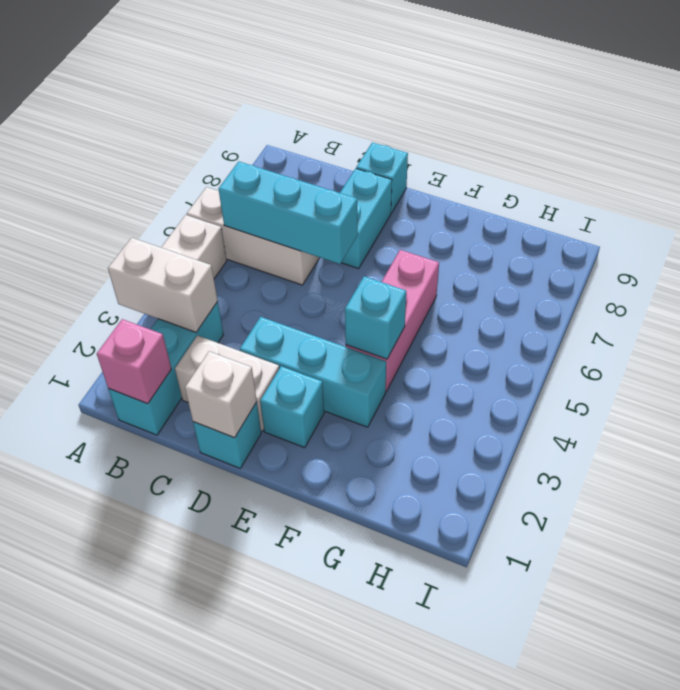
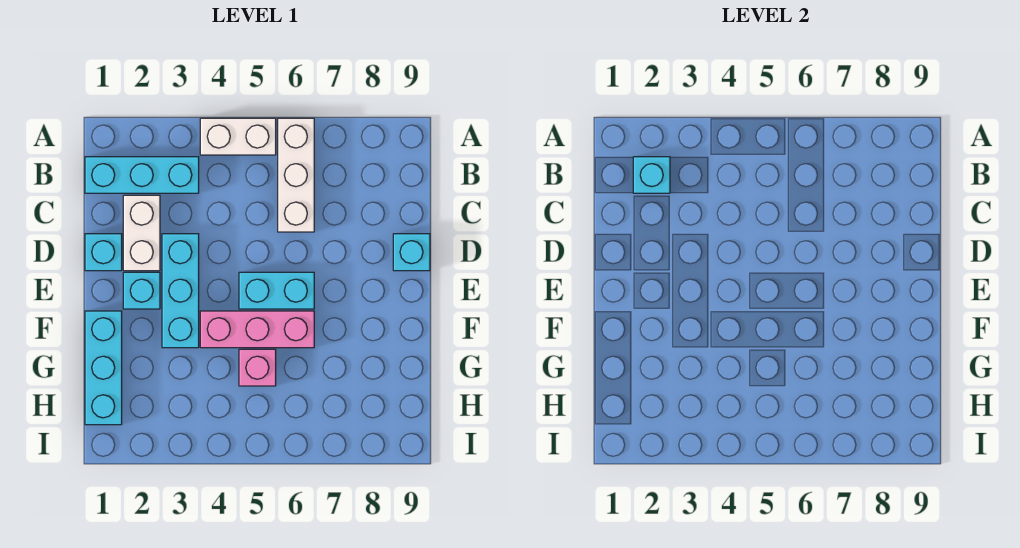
white brick A3:B3 level 2 -> none
pink brick B1 level 2 -> pink brick G5 level 1
cyan brick B6:D6 level 2 -> cyan brick F1:H1 level 1
white brick D1 level 2 -> none
cyan brick D7:D8 level 1 -> cyan brick E5:E6 level 1
cyan brick F4 level 2 -> cyan brick B2 level 2

